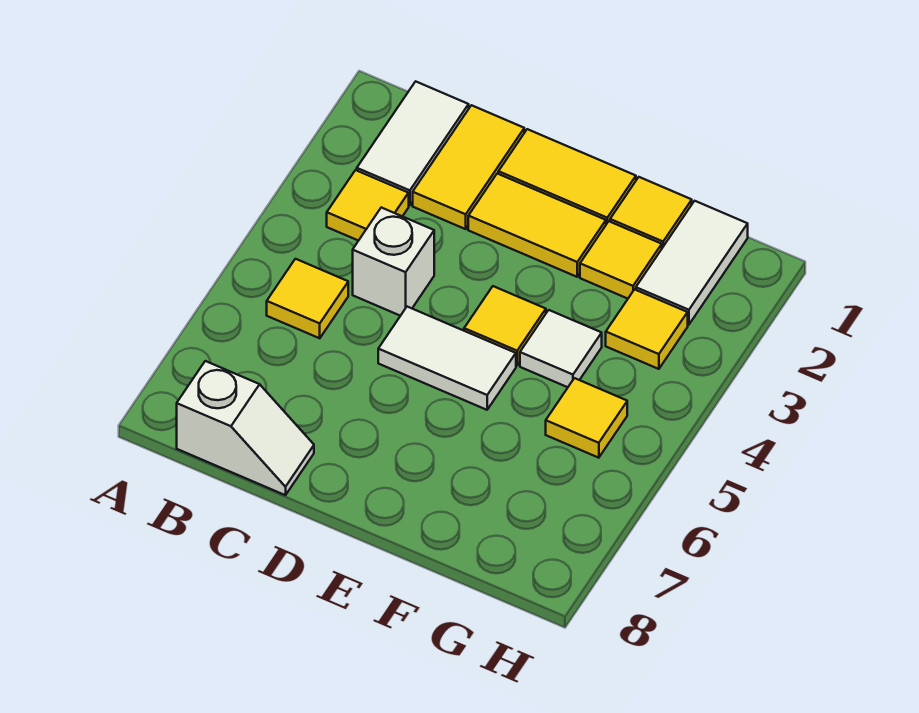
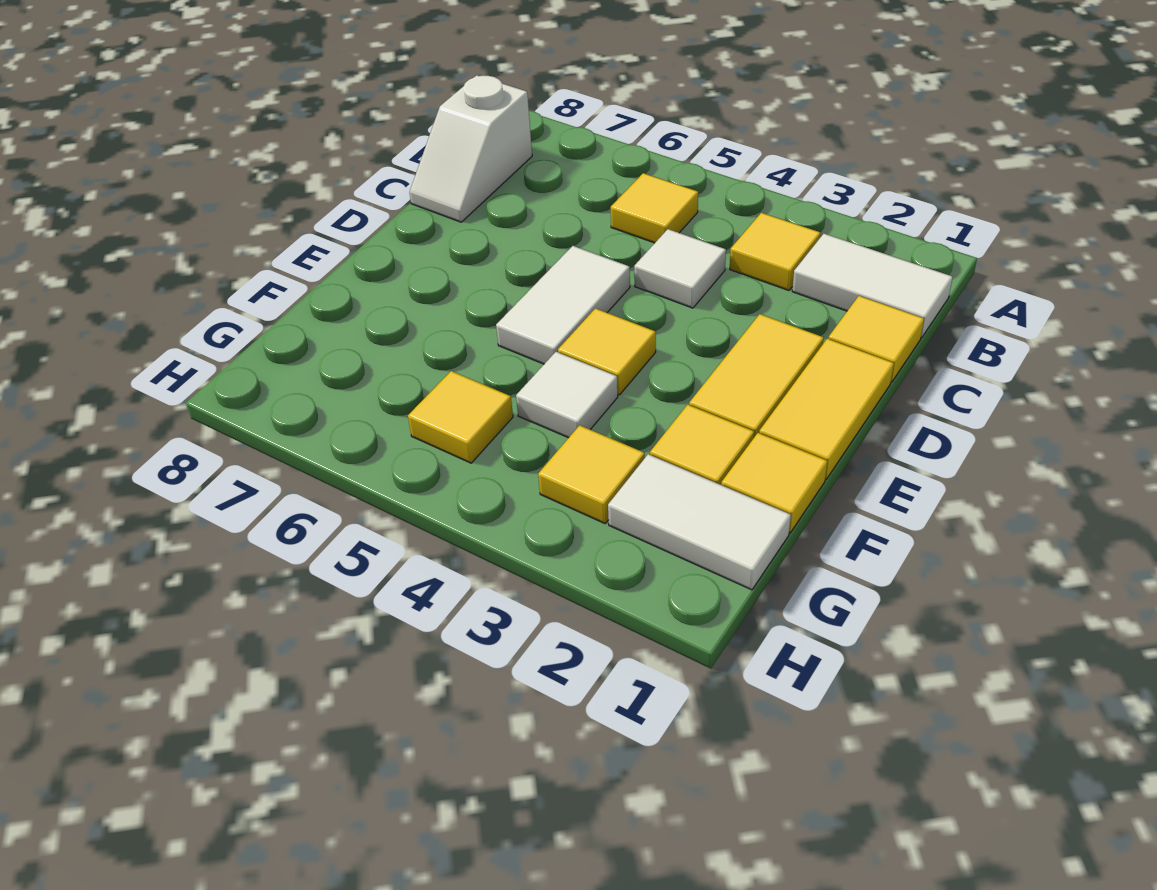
yellow tile C1:C2 level 1 -> yellow tile C1 level 1
white brick C4 level 1 -> white tile C4 level 1

